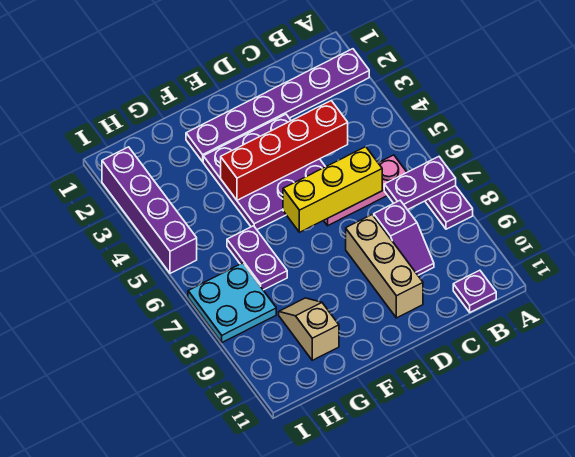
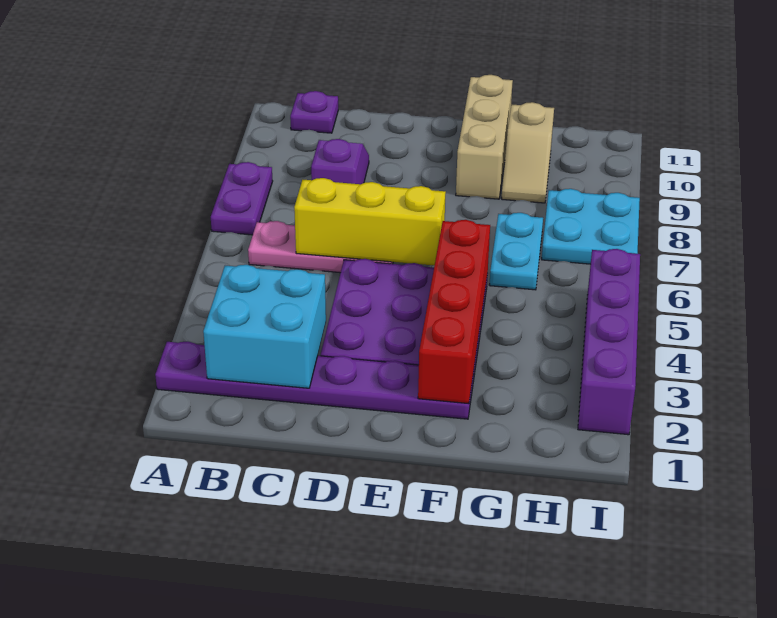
purple plate A7:B7 level 2 -> none
none -> cyan brick B2:C3 level 2
red brick C4:F4 level 2 -> red brick F2:F5 level 2
tan brick D8:D10 level 1 -> tan brick F9:F11 level 1
purple plate G6:G7 level 1 -> cyan plate G6:G7 level 1

